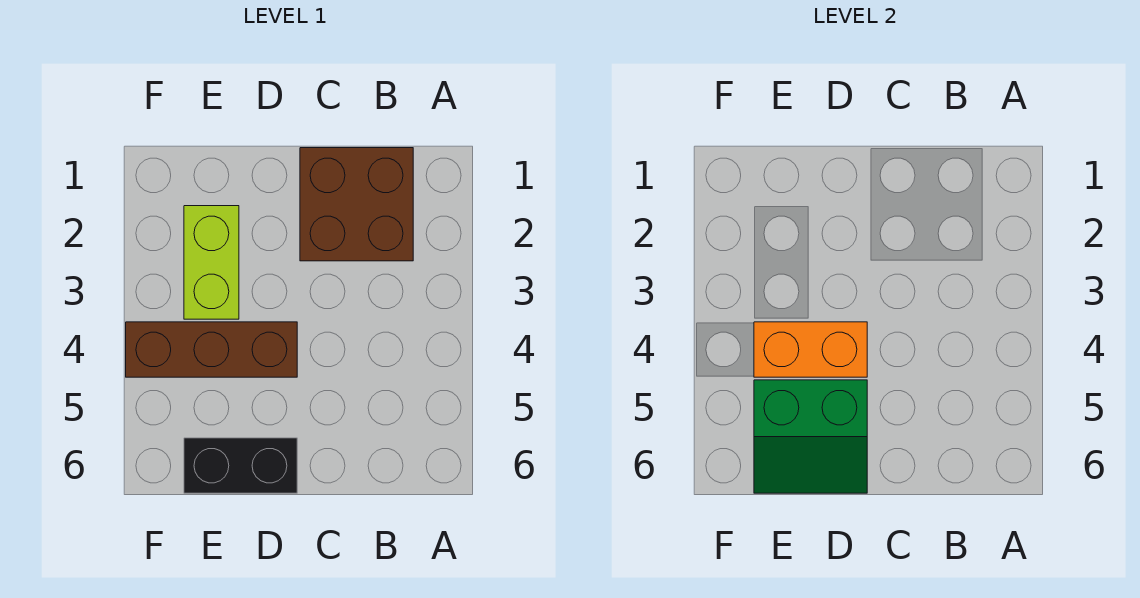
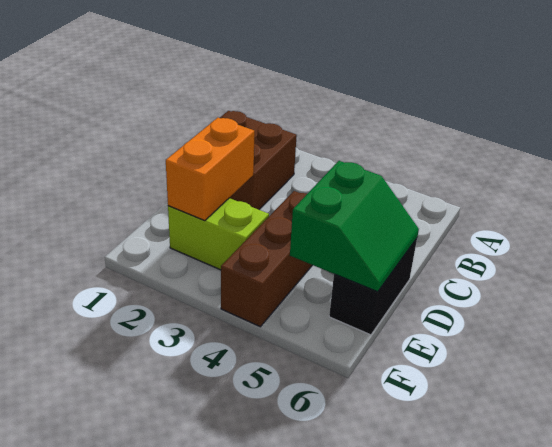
orange brick D4:E4 level 2 -> orange brick D2:E2 level 2

